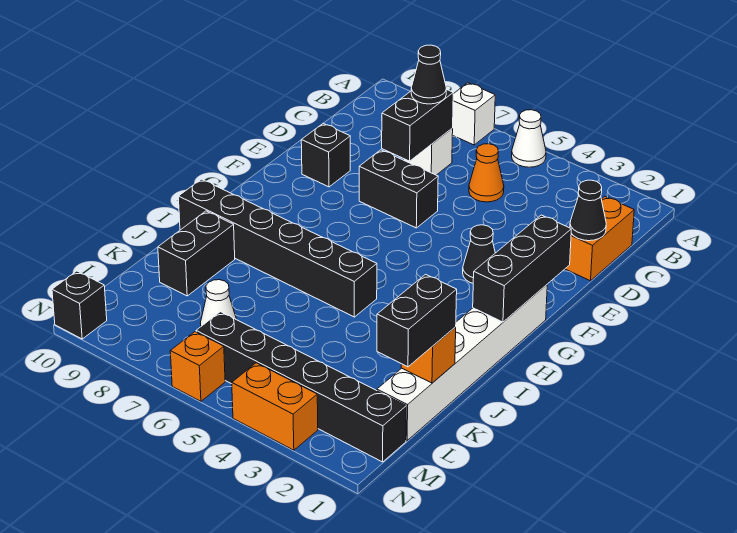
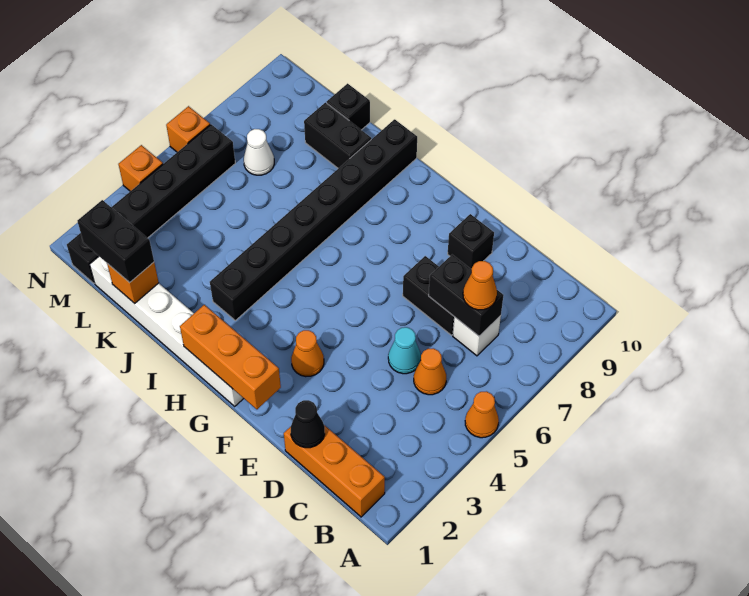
white cone A5 level 1 -> orange cone A5 level 1
white brick A7 level 1 -> none
orange brick C1:D1 level 1 -> orange brick B1:D1 level 1
black cone C7 level 3 -> orange cone C7 level 3
none -> cyan cone D5 level 1
black brick E6:E7 level 1 -> black brick D7:E7 level 1
black brick F1:H1 level 2 -> orange brick F1:H1 level 2
black cone F3 level 1 -> orange cone F3 level 1
black brick I5:I10 level 1 -> black brick I3:I10 level 1
orange brick N3:N4 level 1 -> orange brick N4 level 1
black brick N10 level 1 -> black brick K10 level 1

